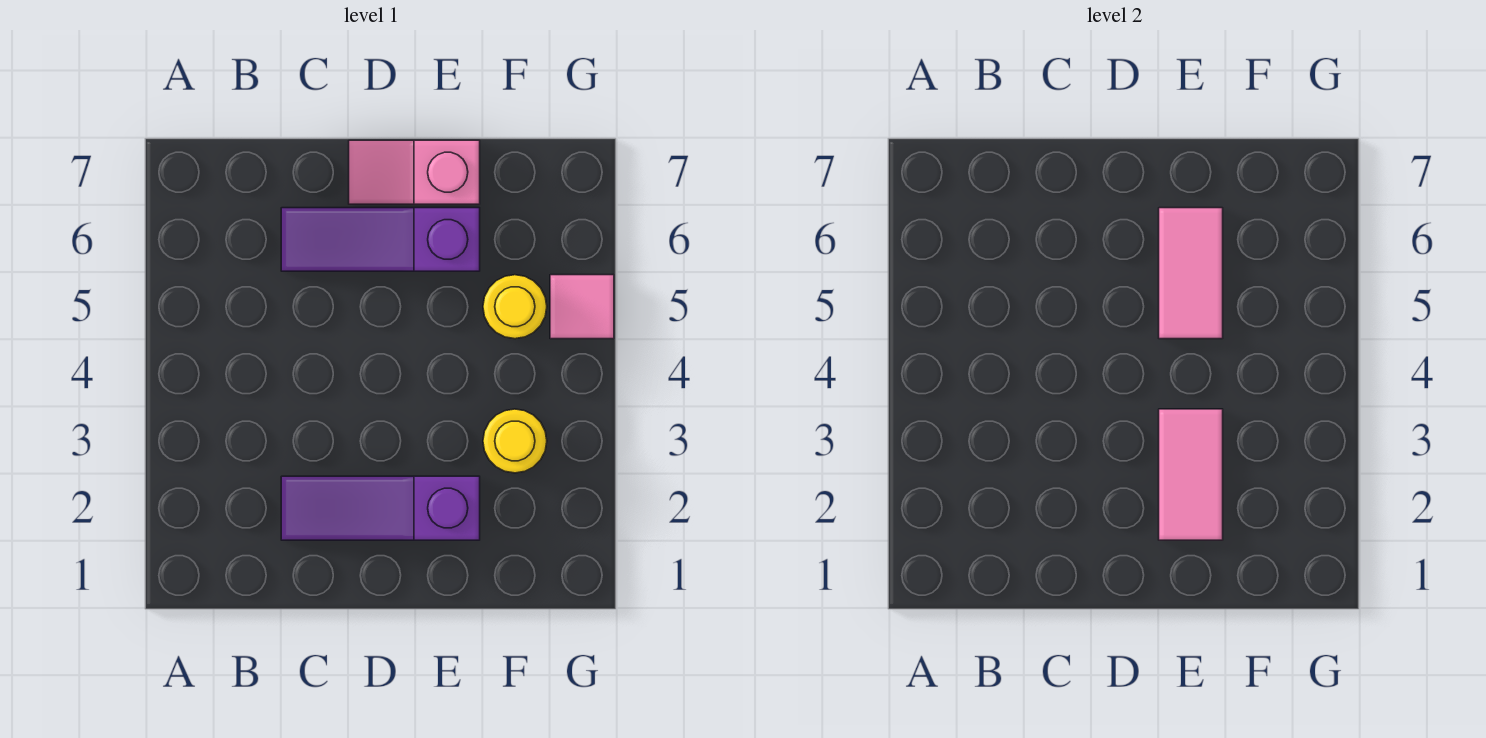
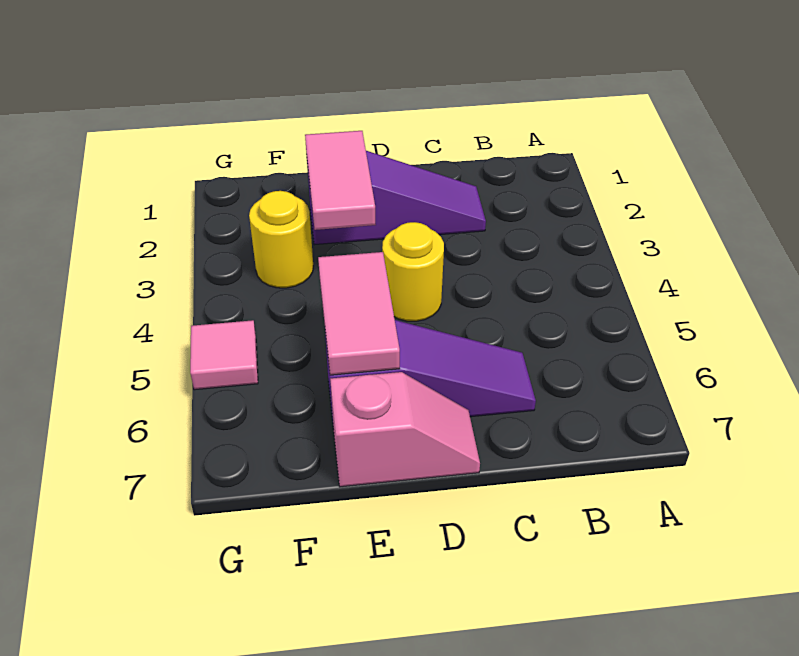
yellow round brick F5 level 1 -> yellow round brick D4 level 1

